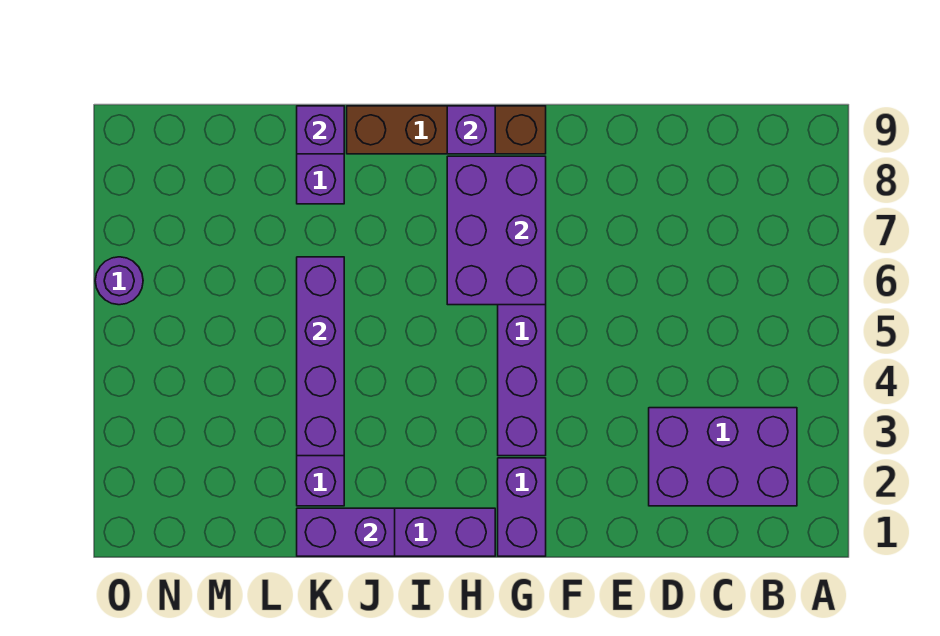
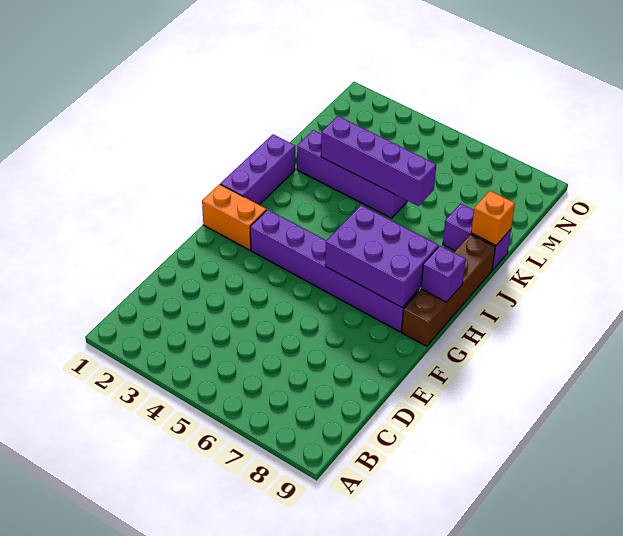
purple brick B2:D3 level 1 -> none
purple brick G1:G2 level 1 -> orange brick G1:G2 level 1
purple brick J1:K1 level 2 -> none
purple brick K9 level 2 -> orange brick K9 level 2
purple round brick O6 level 1 -> none

